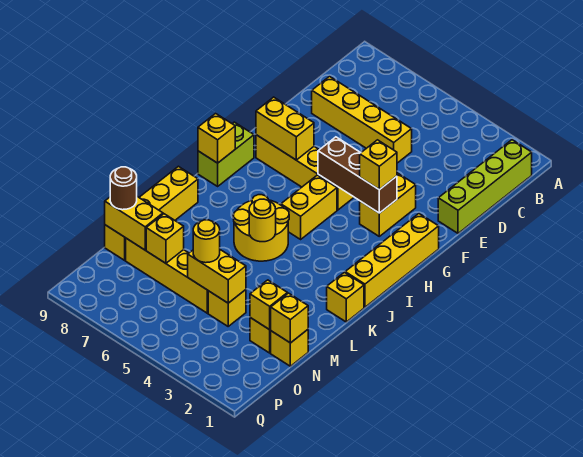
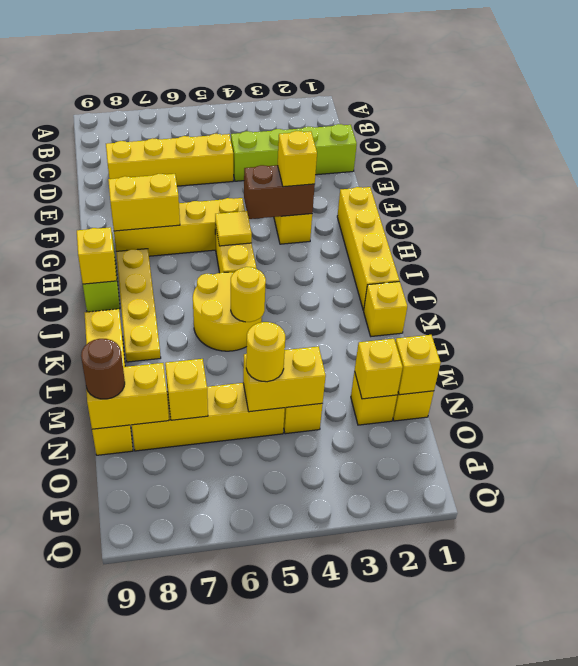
lime brick B1:E1 level 1 -> lime brick D1:D4 level 1
brown brick G3:G5 level 2 -> brown brick G3:G4 level 2
none -> yellow tile H5 level 2
none -> yellow plate H8:K8 level 1

